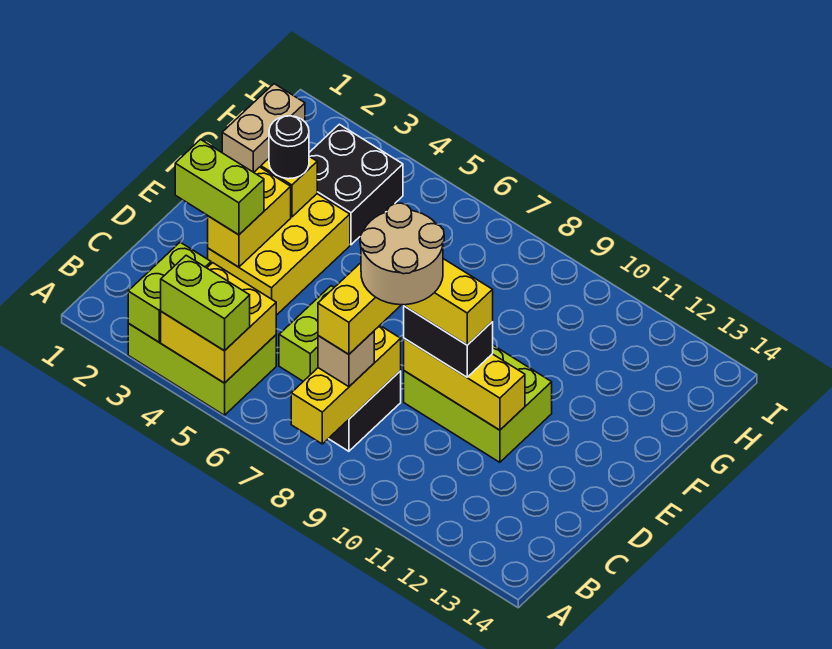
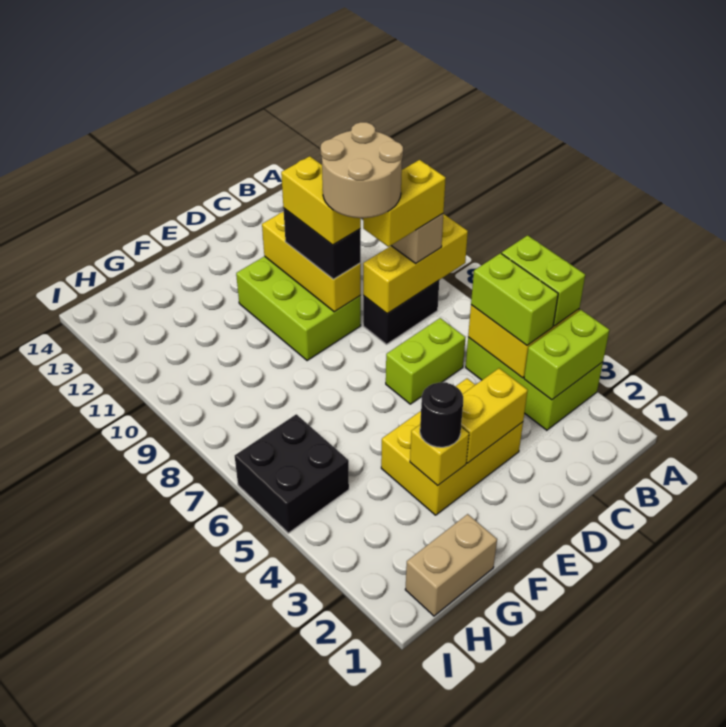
lime brick D2:D3 level 3 -> lime brick B4:B5 level 3
black brick G3:H4 level 1 -> black brick H5:I6 level 1

